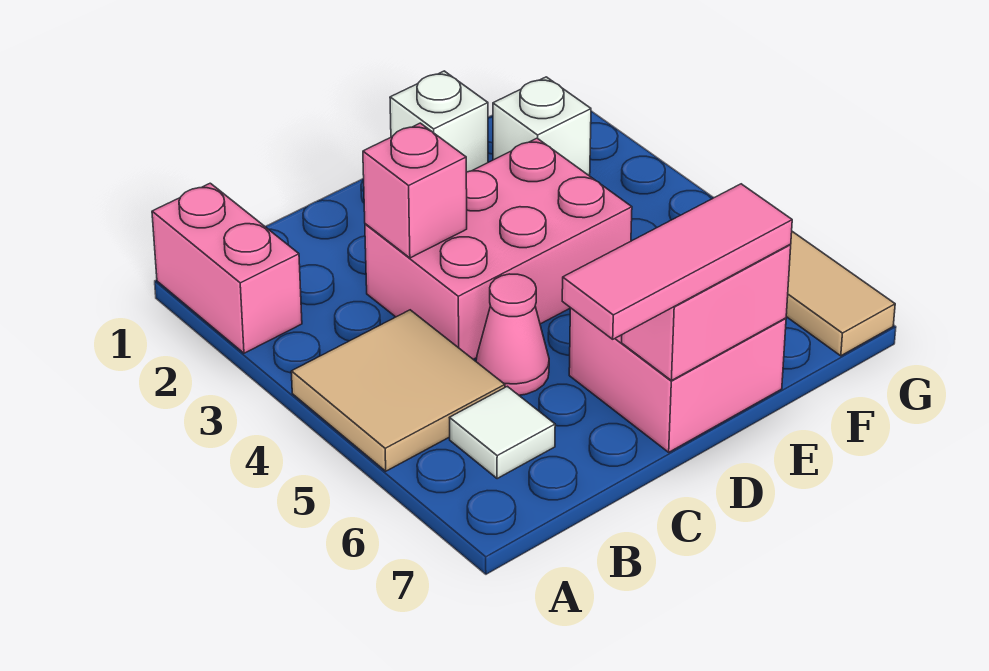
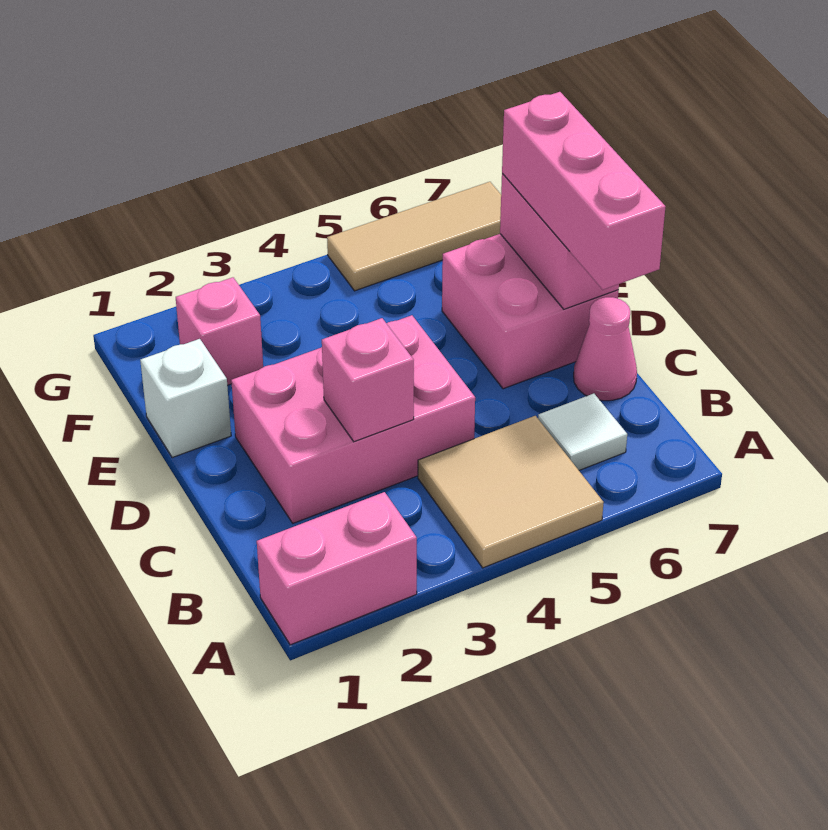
pink brick C3:E4 level 1 -> pink brick C2:D4 level 1
pink cone C5 level 1 -> pink cone C7 level 1
pink tile C7:E7 level 3 -> pink brick C7:E7 level 3
white brick F2 level 1 -> pink brick F2 level 1

